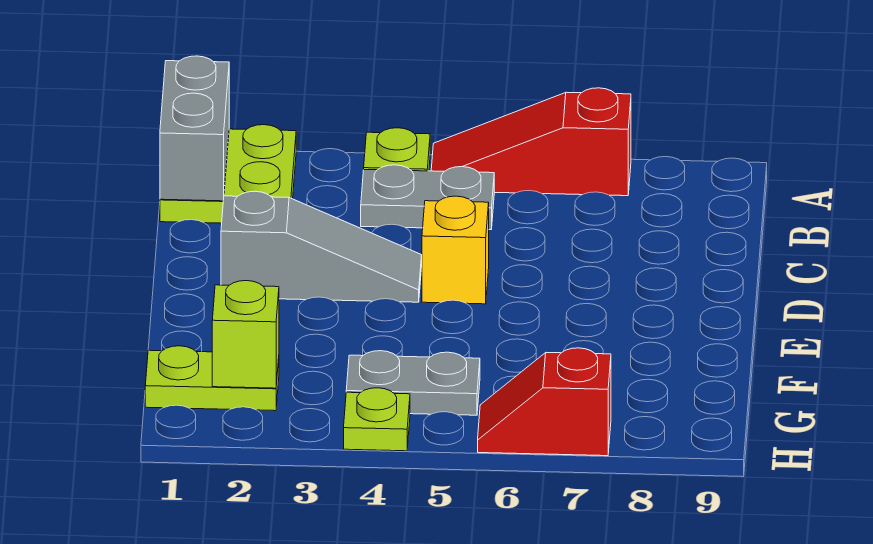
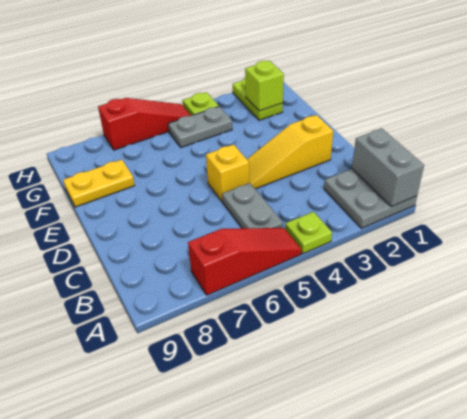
lime plate A1:B2 level 1 -> grey plate A1:B2 level 1
grey plate B4:B5 level 1 -> grey plate B5:C5 level 1
grey slope D2:D4 level 1 top 2 -> yellow slope D2:D4 level 1 top 2
none -> yellow plate F8:F9 level 1
lime plate G1:G2 level 1 -> lime plate G2:H2 level 1
red slope H6:H7 level 1 top 7 -> red slope H5:H7 level 1 top 7

